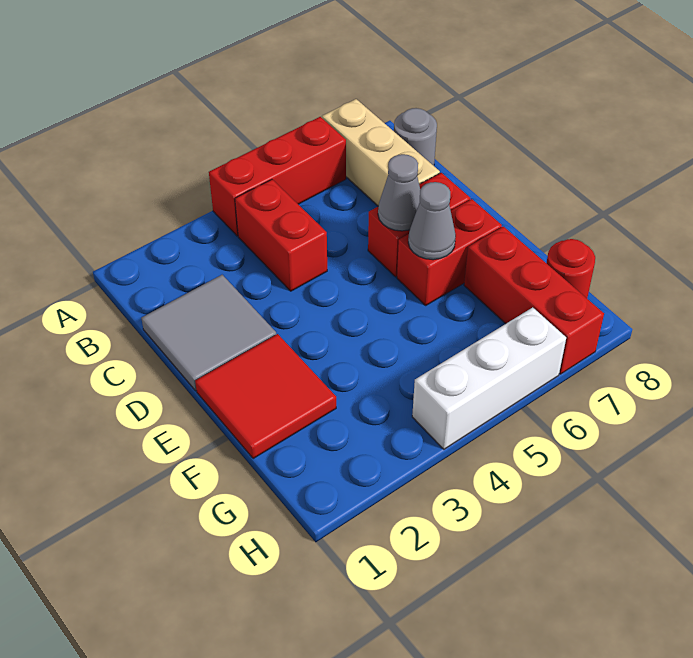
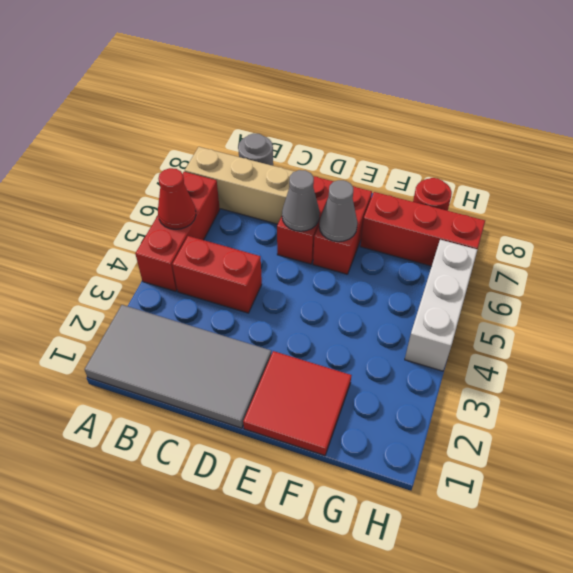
none -> red cone A5 level 2
grey tile C1:D2 level 1 -> grey tile A1:D2 level 1

